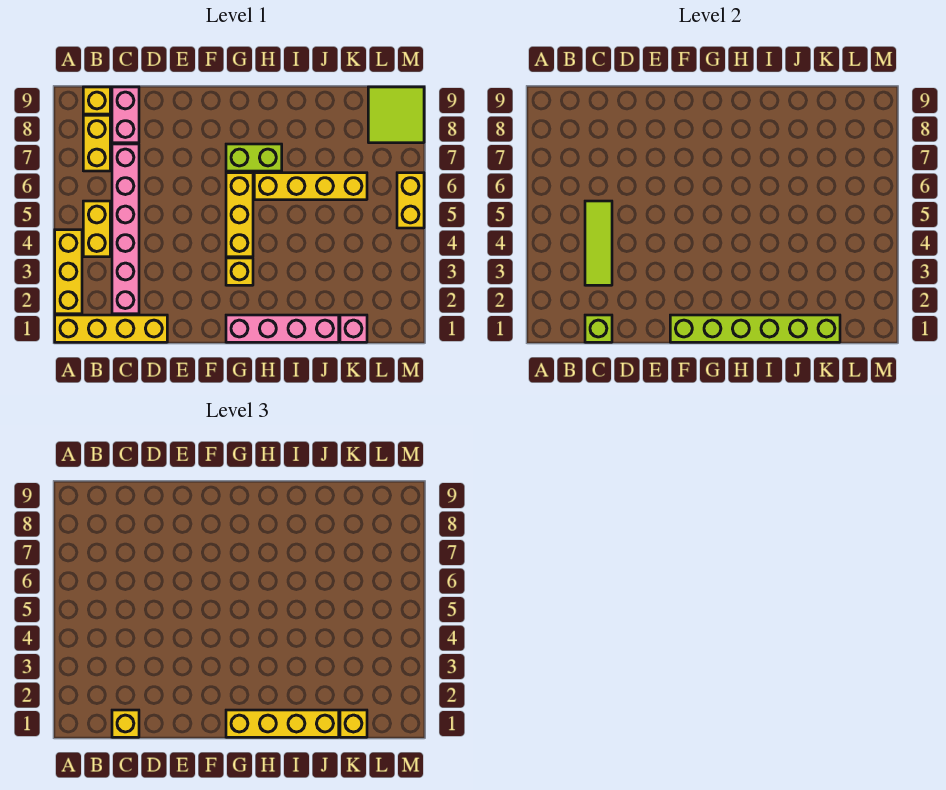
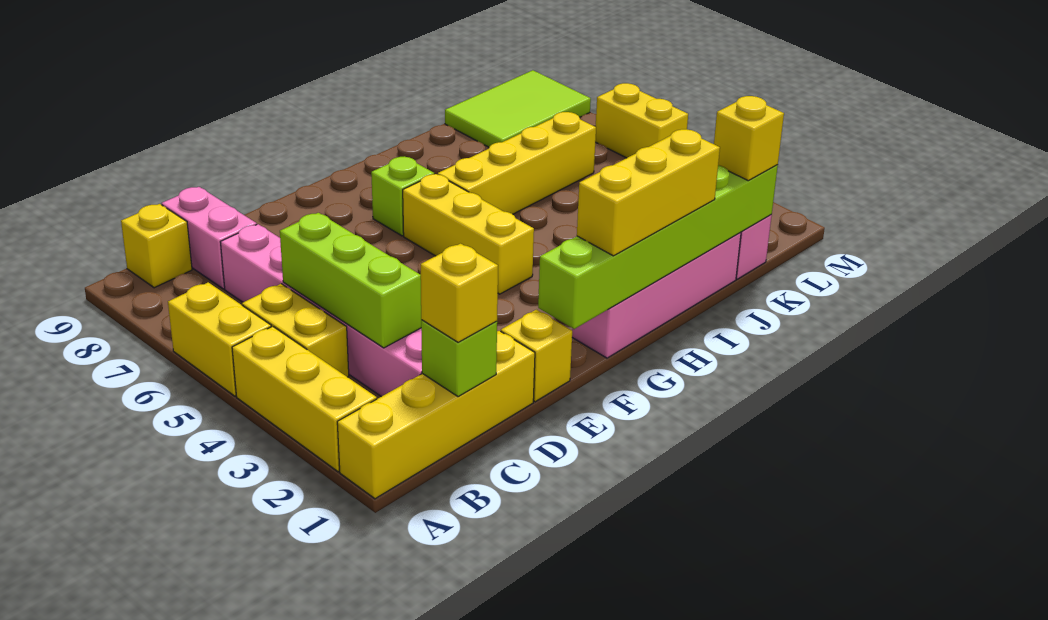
yellow brick B7:B8 level 1 -> yellow brick A5:A6 level 1
lime tile C3:C5 level 2 -> lime brick C3:C5 level 2
yellow brick G1:J1 level 3 -> yellow brick G1:I1 level 3
yellow brick G3 level 1 -> yellow brick E1 level 1
lime brick G7:H7 level 1 -> lime brick G7 level 1
lime tile L8:M9 level 1 -> lime tile K8:M9 level 1

